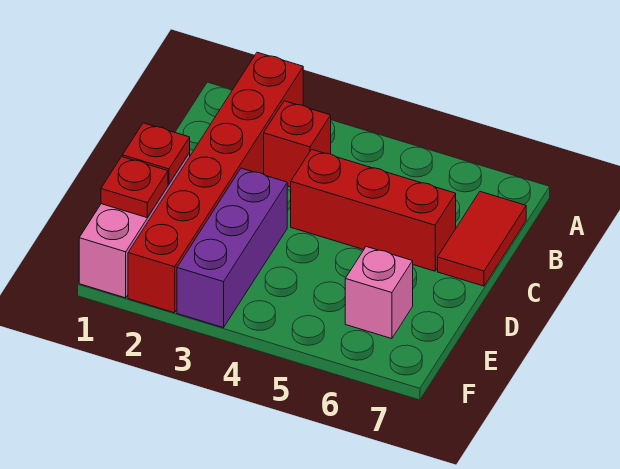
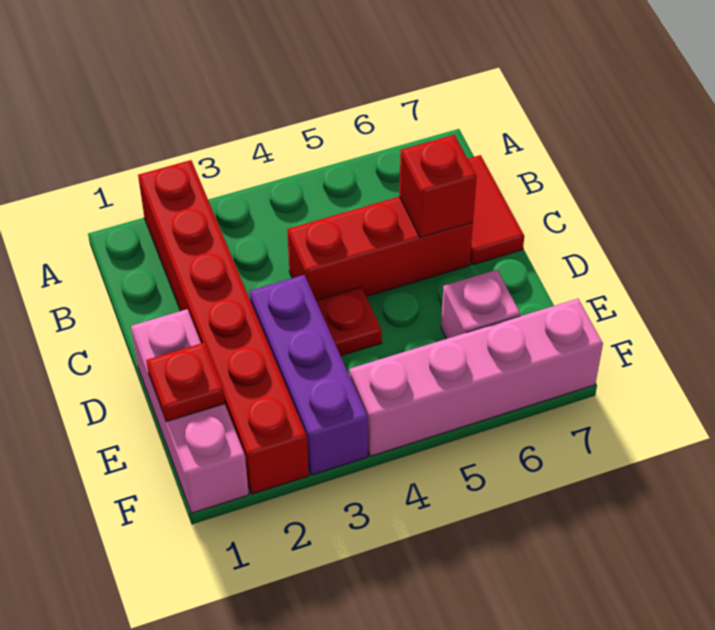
red brick B3 level 1 -> red brick C6 level 2
red plate D1 level 2 -> red plate D4 level 1
none -> pink brick F4:F7 level 1

